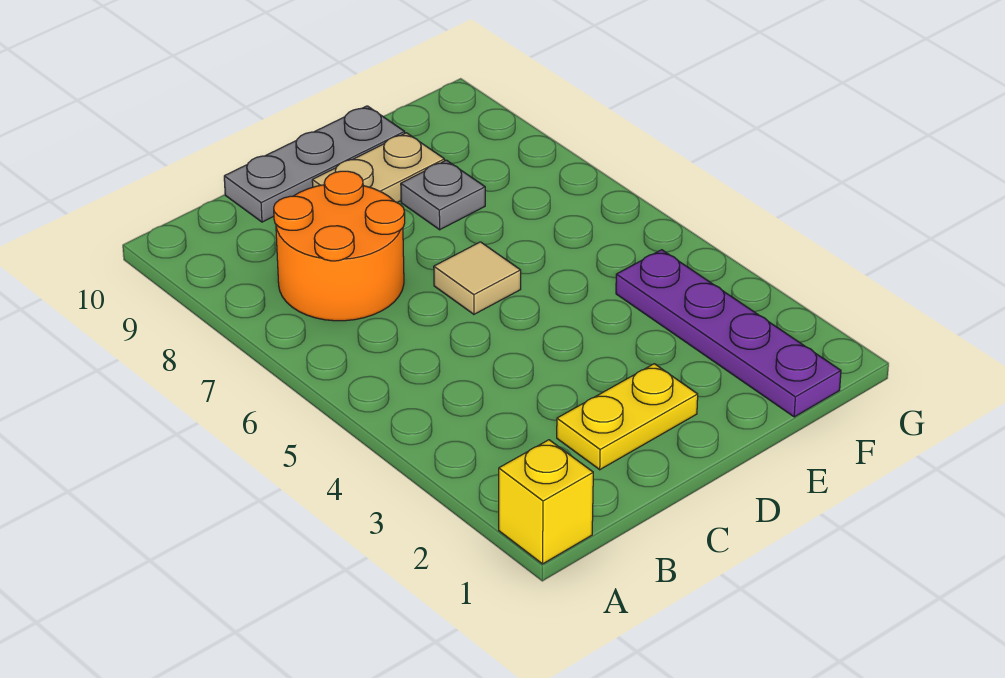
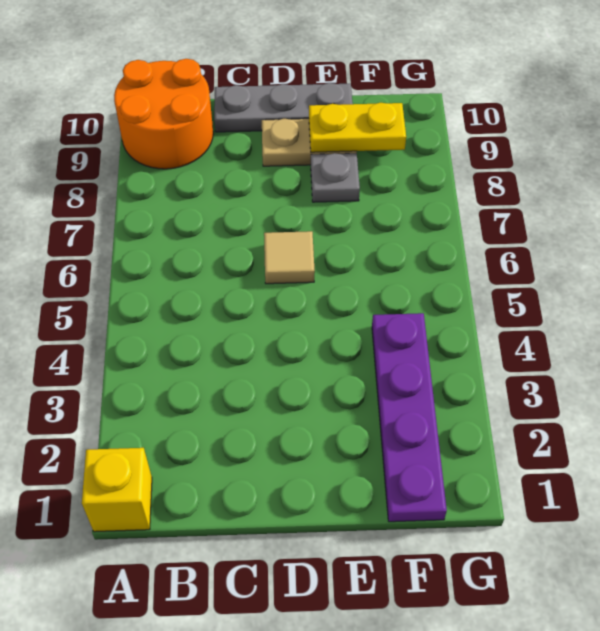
orange round brick B7:C8 level 1 -> orange round brick A9:B10 level 1
yellow plate C2:D2 level 1 -> yellow plate E9:F9 level 2

